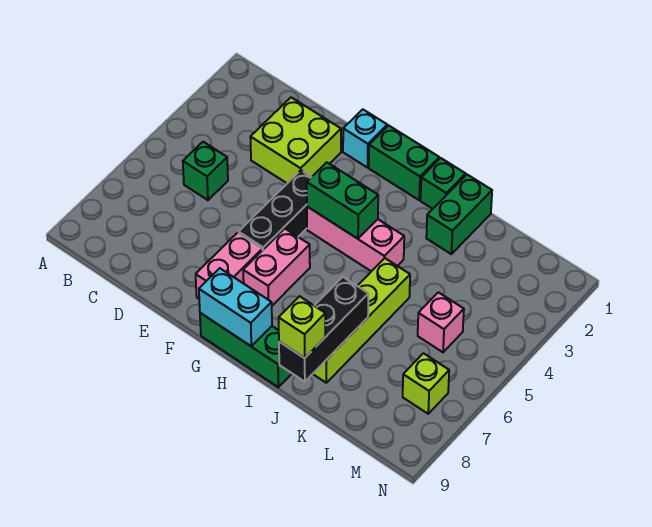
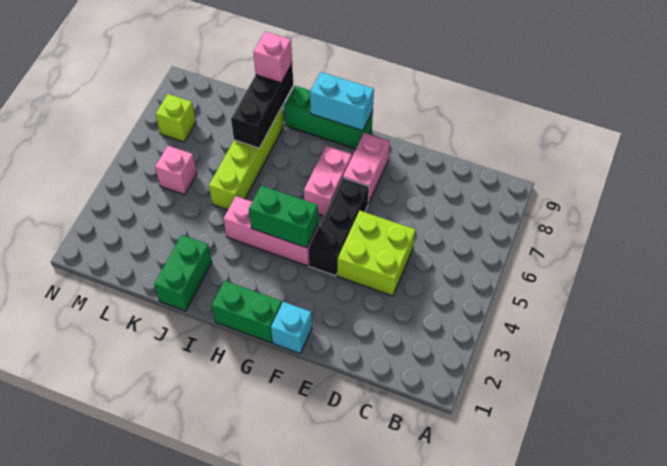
green brick C5 level 1 -> none
lime brick D2:E3 level 1 -> lime brick D4:E5 level 1
green brick I1 level 1 -> none
lime brick J9 level 3 -> pink brick J9 level 3

